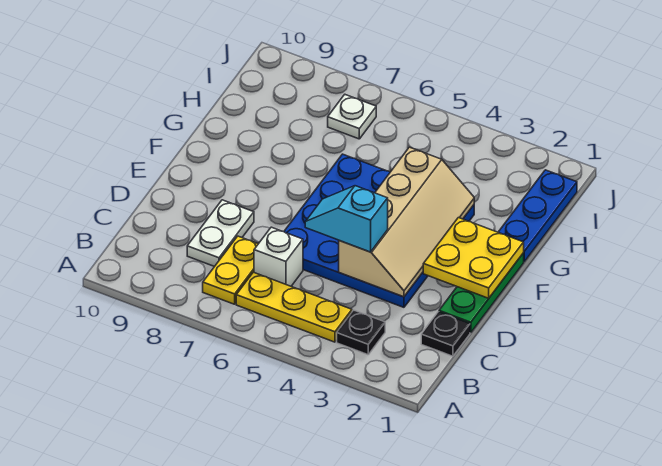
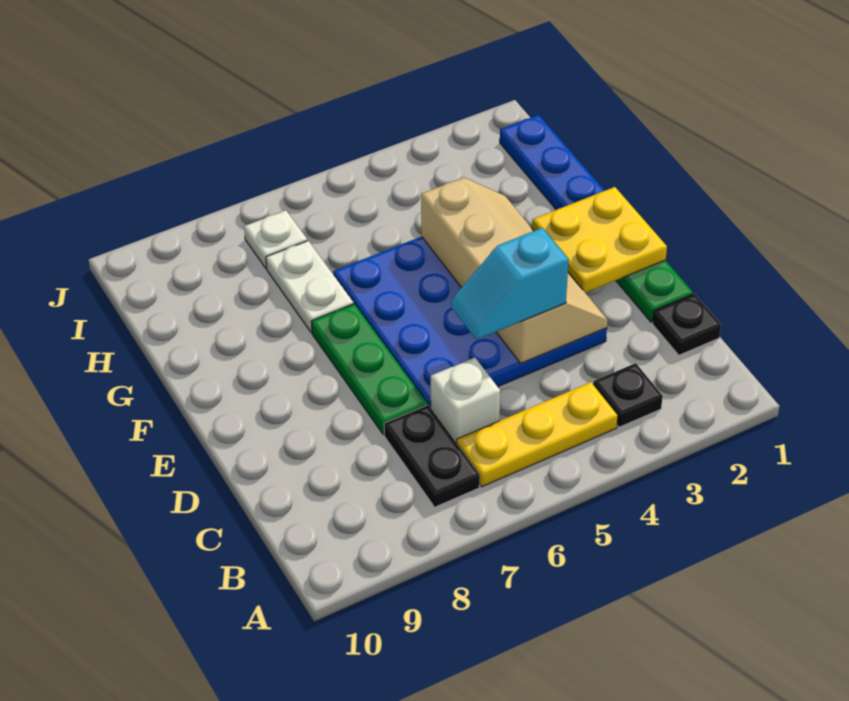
yellow plate B7:C7 level 1 -> black plate B7:C7 level 1
white plate C8:D8 level 1 -> white plate G7:H7 level 1
none -> green plate D7:F7 level 1

